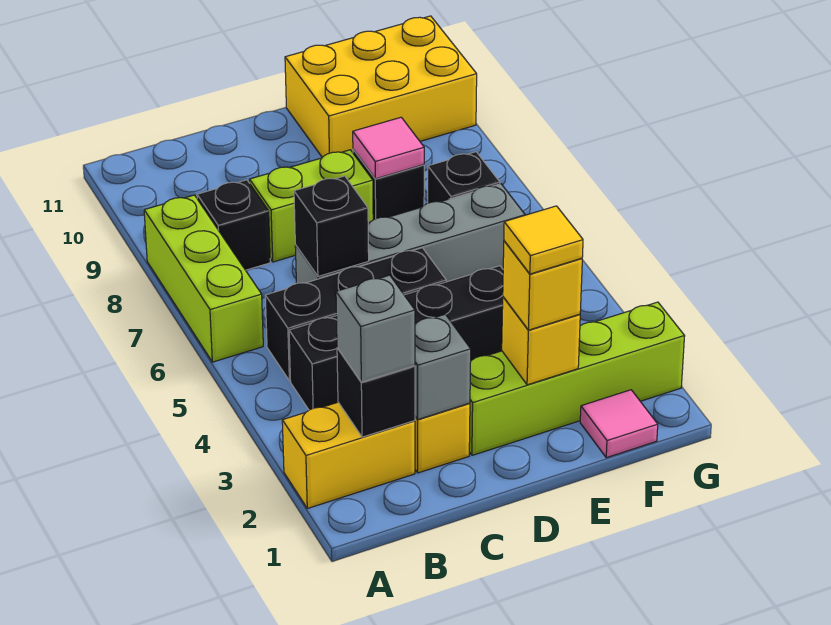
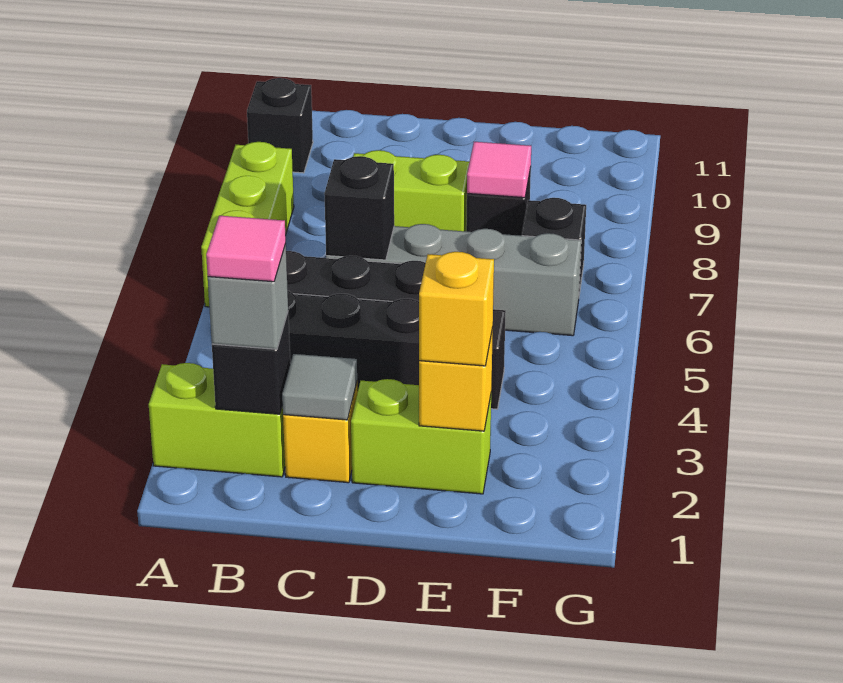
yellow brick A2:B2 level 1 -> lime brick A2:B2 level 1
black brick B8 level 1 -> black brick A10 level 1
grey brick C2 level 2 -> grey tile C2 level 2
lime brick D2:G2 level 1 -> lime brick D2:E2 level 1
yellow tile E2 level 4 -> none
yellow brick E10:G11 level 1 -> none
pink tile F1 level 1 -> pink tile B2 level 4

